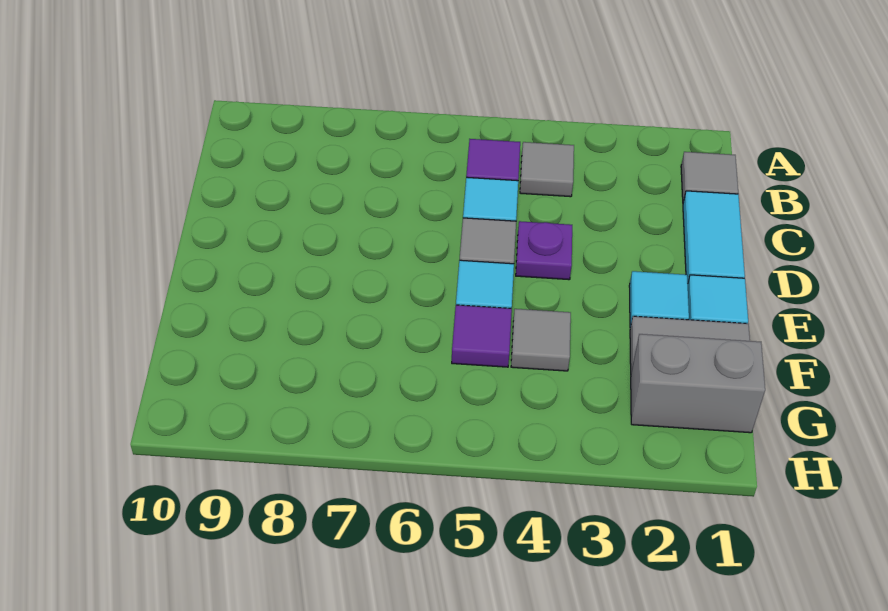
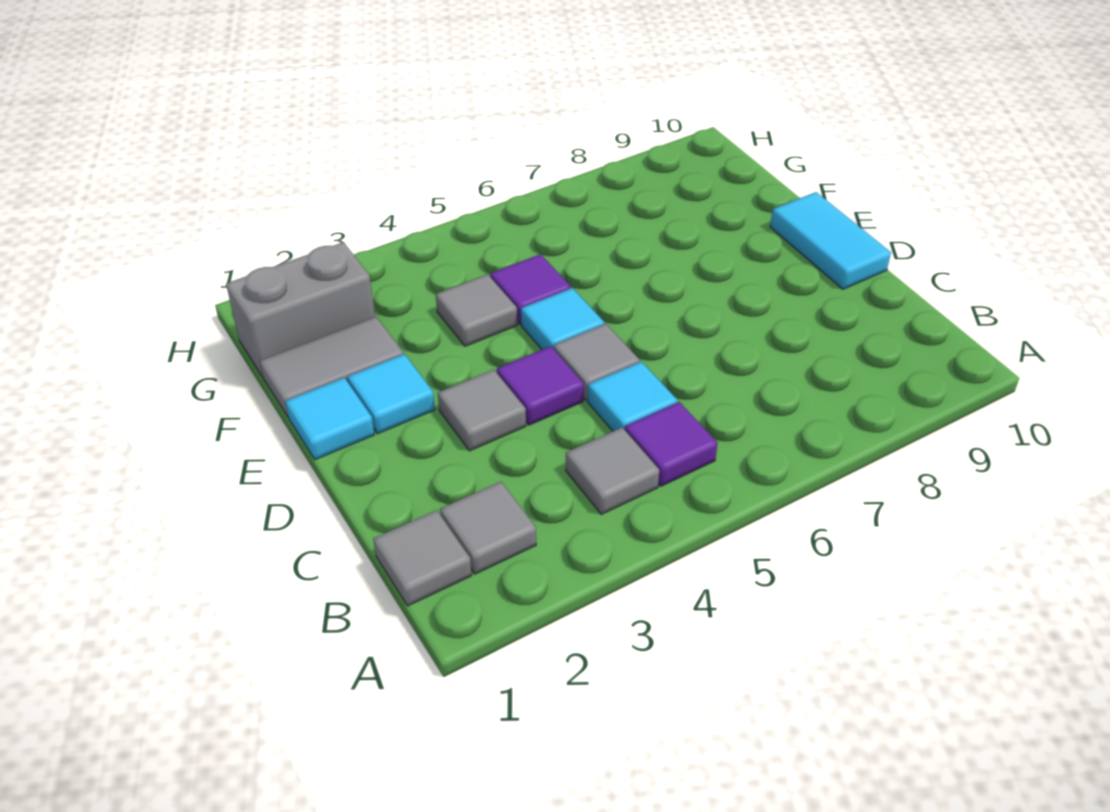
none -> grey tile B2 level 1
cyan tile C1:D1 level 1 -> cyan tile D10:E10 level 1
none -> grey tile D3 level 1
purple plate D4 level 1 -> purple tile D4 level 1

